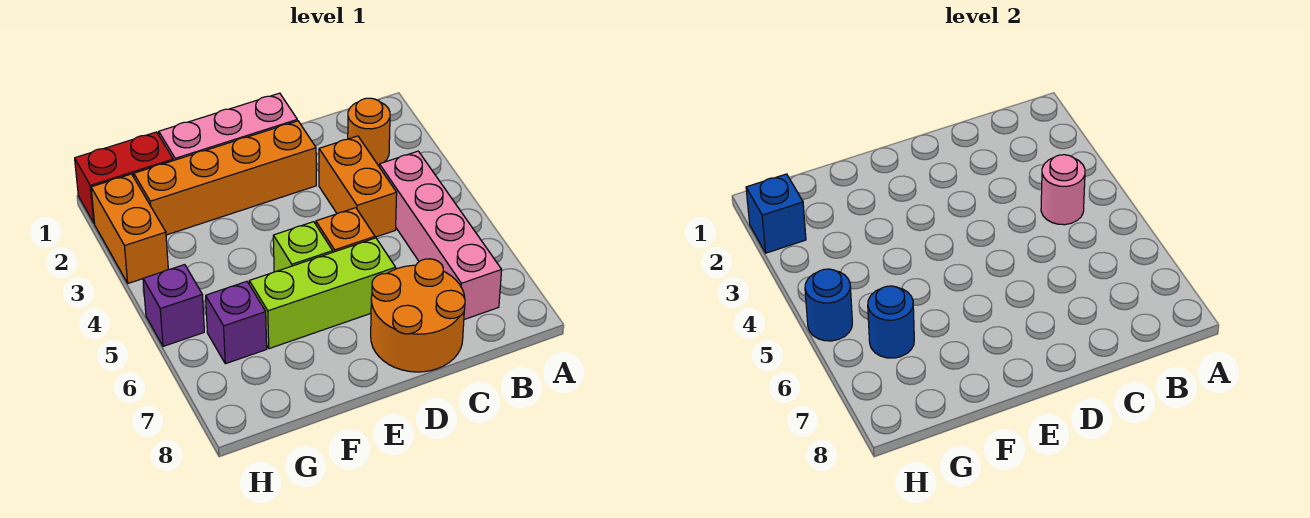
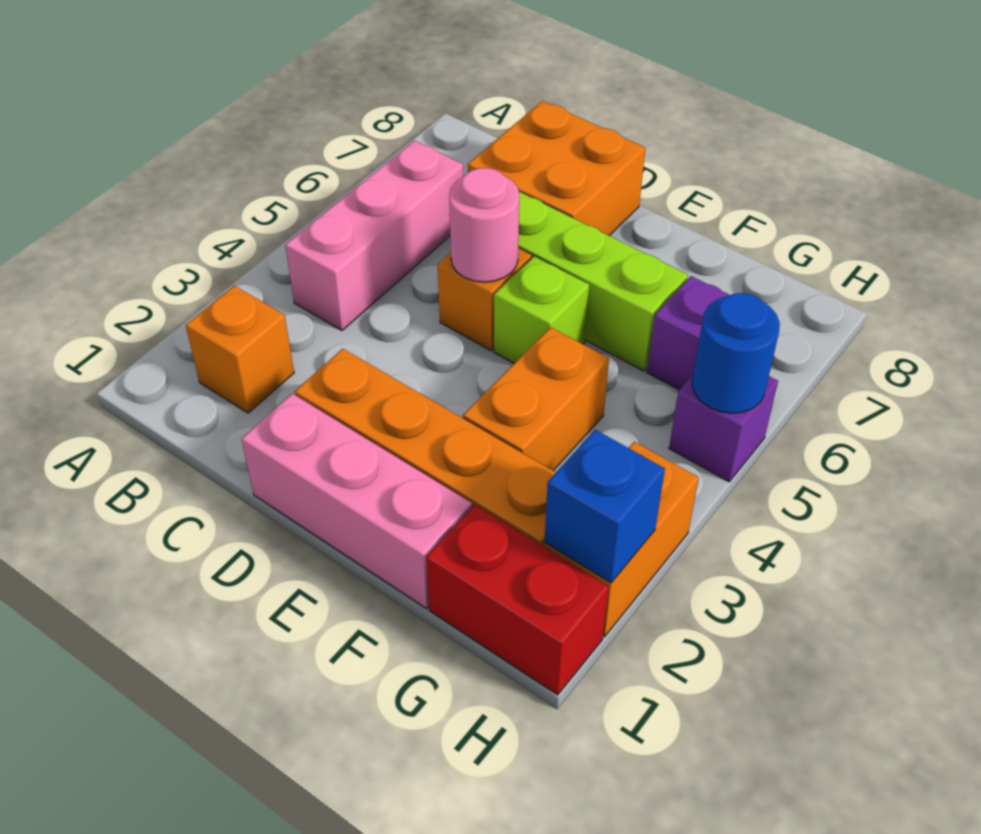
orange round brick B2 level 1 -> orange brick B2 level 1
pink brick B4:B7 level 1 -> pink brick B4:B6 level 1
pink round brick B4 level 2 -> pink round brick D5 level 2
orange brick C3:C4 level 1 -> orange brick F3:F4 level 1
orange round brick C7:D8 level 1 -> orange brick C7:D8 level 1
blue round brick G6 level 2 -> none

